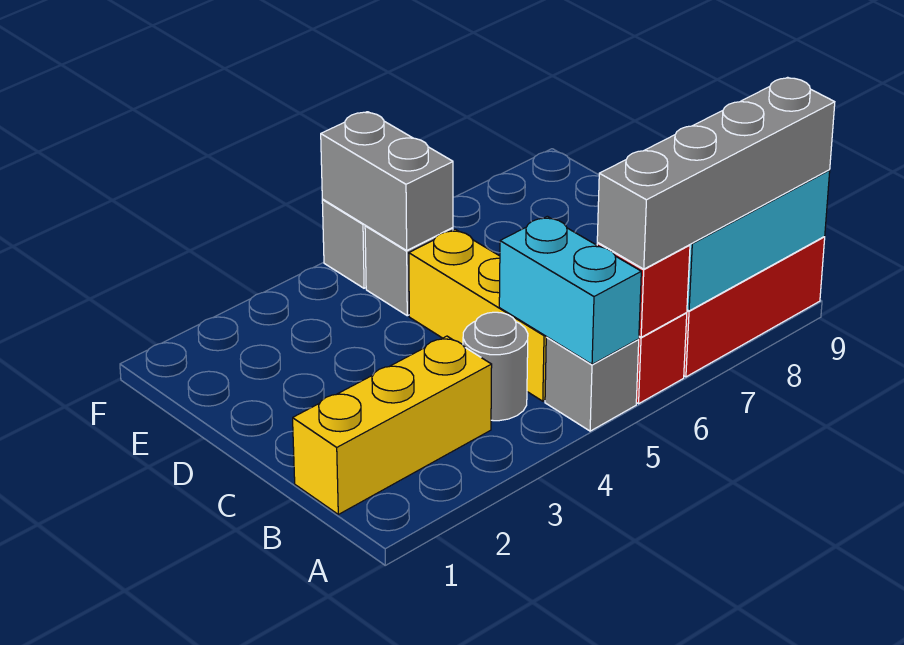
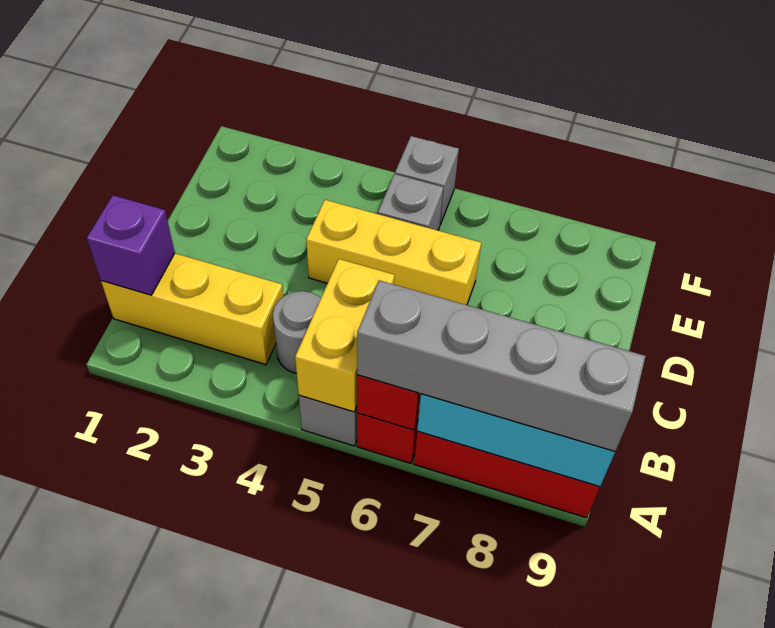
cyan brick A5:B5 level 2 -> yellow brick A5:B5 level 2
none -> purple brick B1 level 2
yellow brick B5:D5 level 1 -> yellow brick D4:D6 level 1
grey brick E5:F5 level 2 -> none

